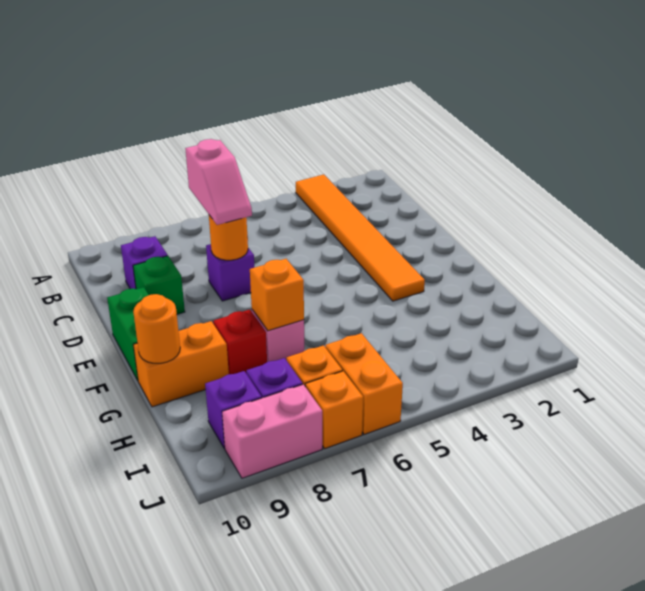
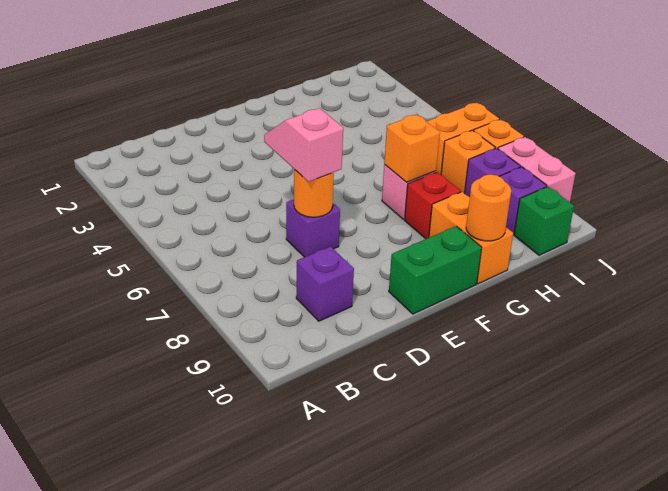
orange tile A3:F3 level 1 -> none
pink slope C7:D7 level 3 top C -> pink slope D6:D7 level 3 top 7
green brick D9 level 1 -> green brick I10 level 1

